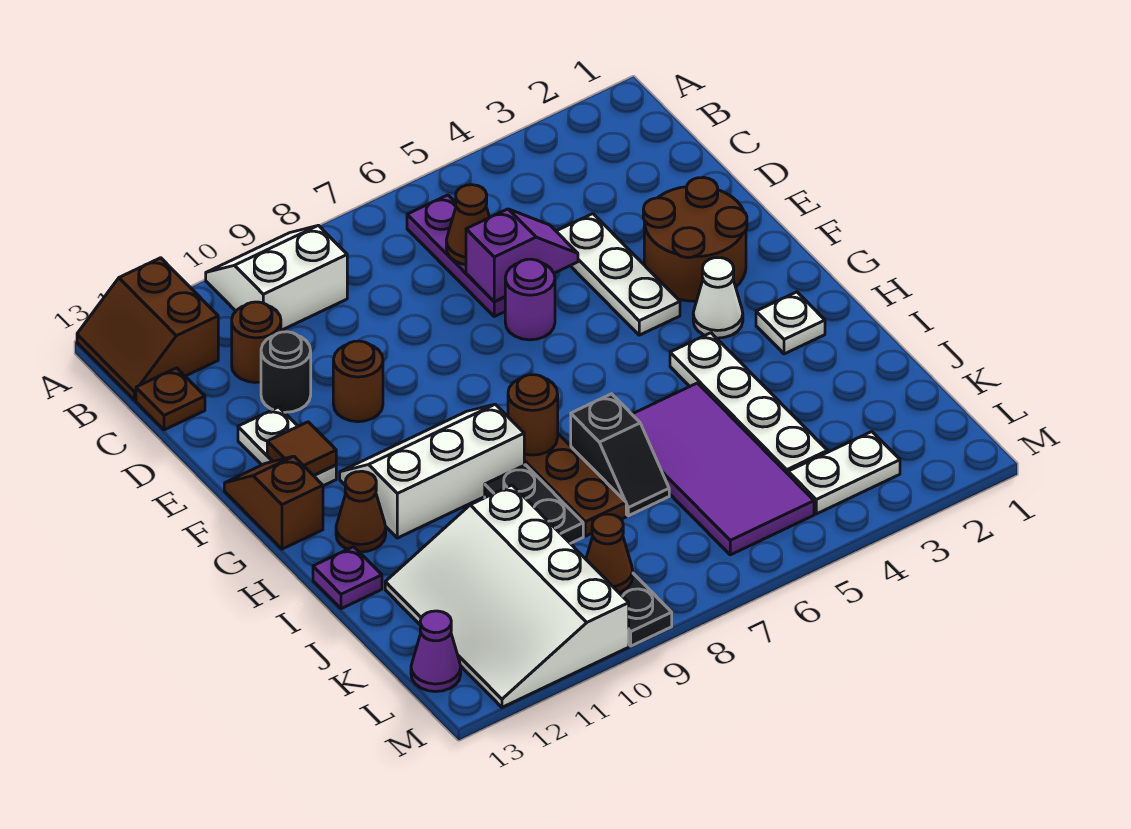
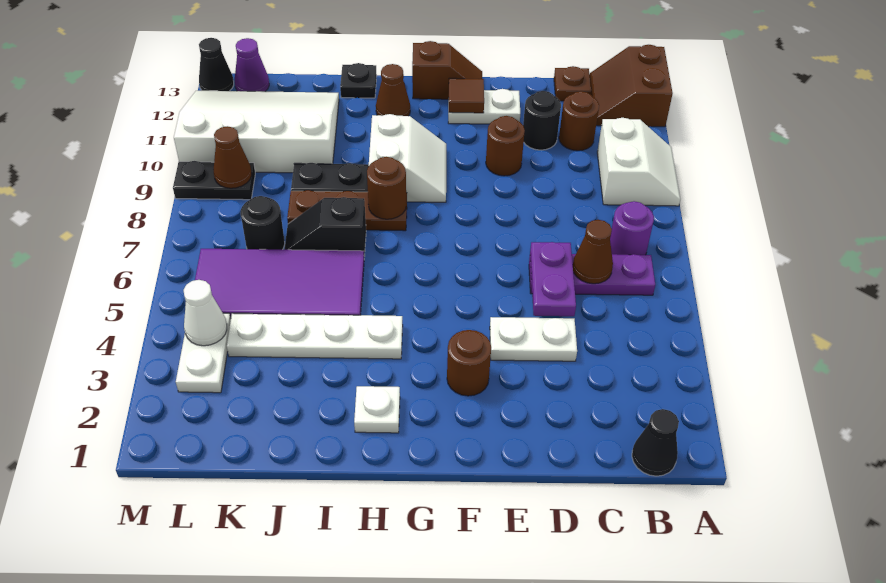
brown slope A12:B13 level 1 top 12 -> brown slope A12:B13 level 1 top A
none -> black cone B1 level 1
white plate D4:F4 level 1 -> white plate D4:E4 level 1
purple slope D5:D6 level 2 top 6 -> purple plate D5:D6 level 2
brown round brick E2:F3 level 1 -> brown round brick F3 level 1
purple round brick E6 level 1 -> purple round brick B7 level 1
white cone G3 level 1 -> white cone L4 level 2
white slope G9:H11 level 1 top H -> white slope G9:H10 level 1 top H
purple plate I13 level 1 -> black plate I13 level 1
none -> black round brick K7 level 1
none -> black cone M13 level 1

